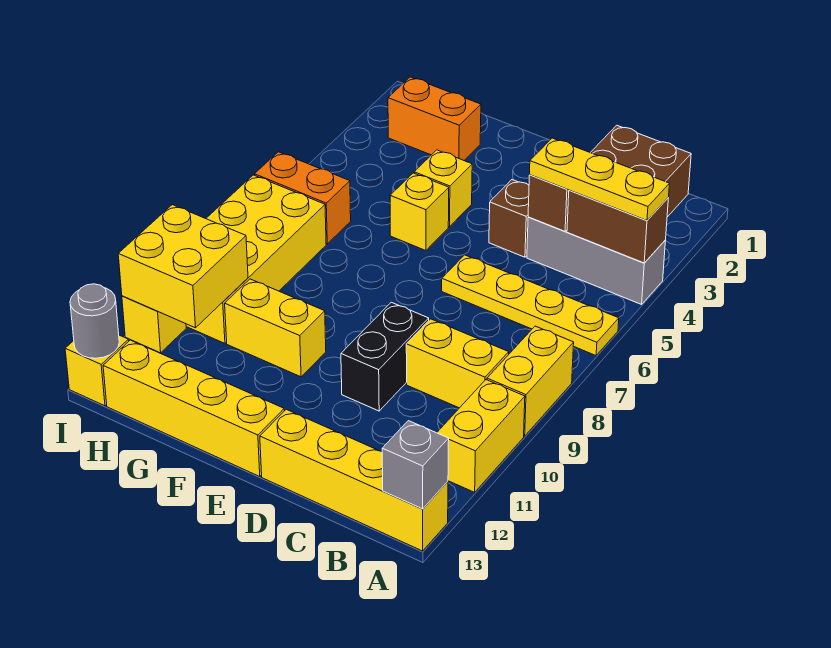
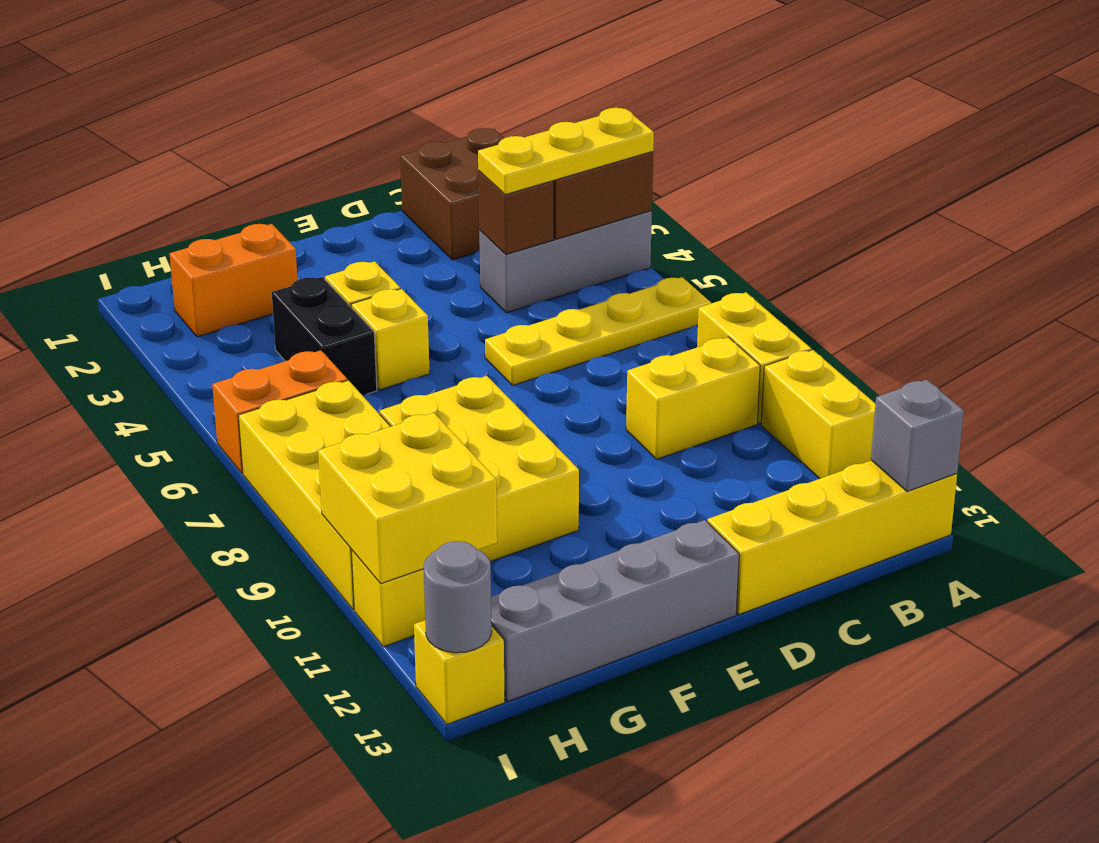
brown brick D4 level 1 -> none
black brick D9:D10 level 1 -> black brick G4:G5 level 1
yellow brick E13:H13 level 1 -> grey brick E13:H13 level 1
yellow brick F10:G10 level 1 -> yellow brick F8:G10 level 1

